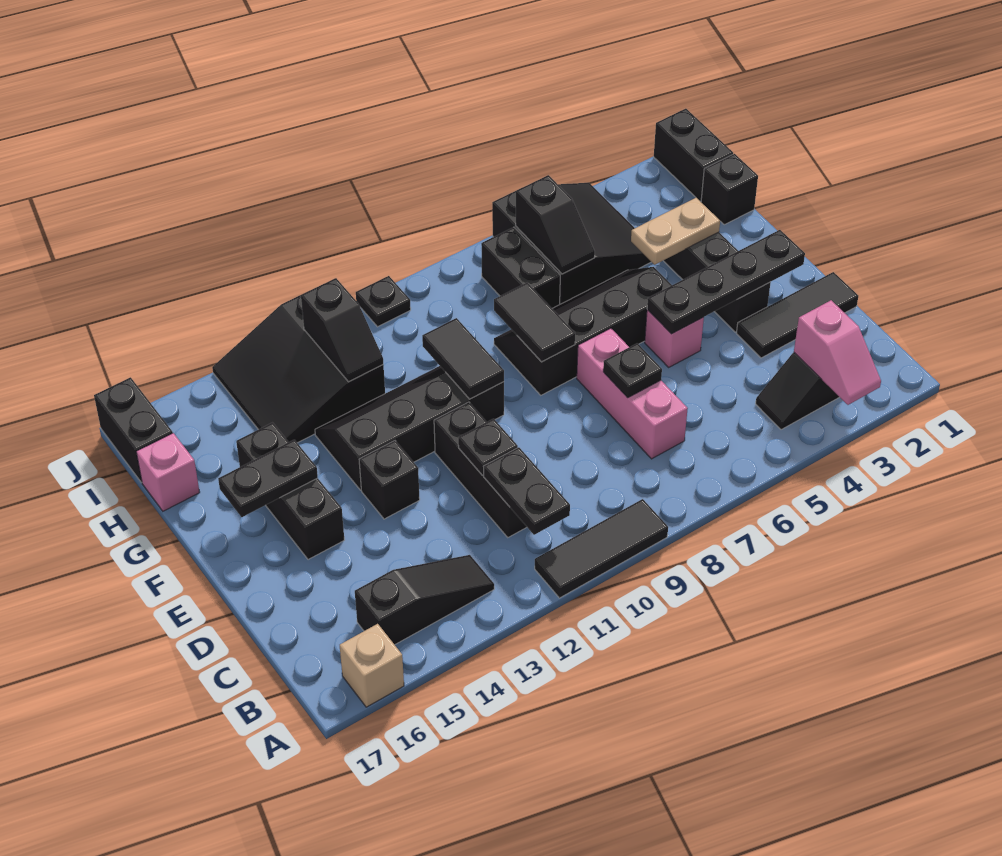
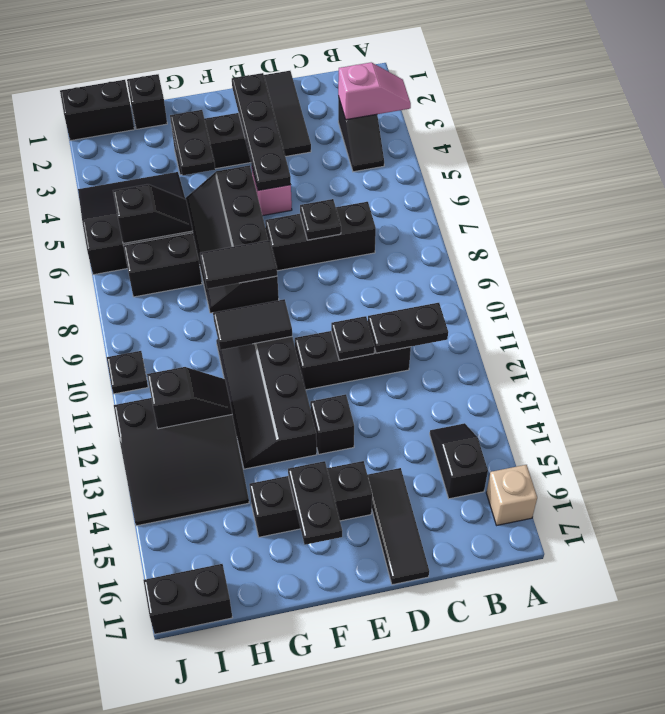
black tile A9:A11 level 1 -> black tile D15:D17 level 1
black slope B13:B15 level 1 top 15 -> black slope B14:B15 level 1 top 15
pink brick C7:E7 level 1 -> black brick C7:E7 level 1
tan plate G3:G4 level 2 -> black plate G3:G4 level 2
pink brick H17 level 1 -> none

